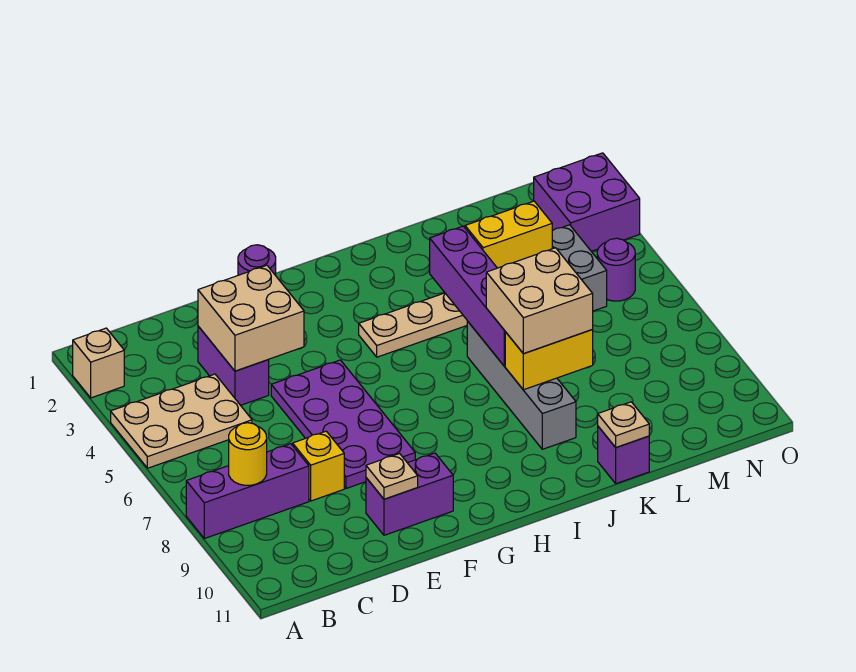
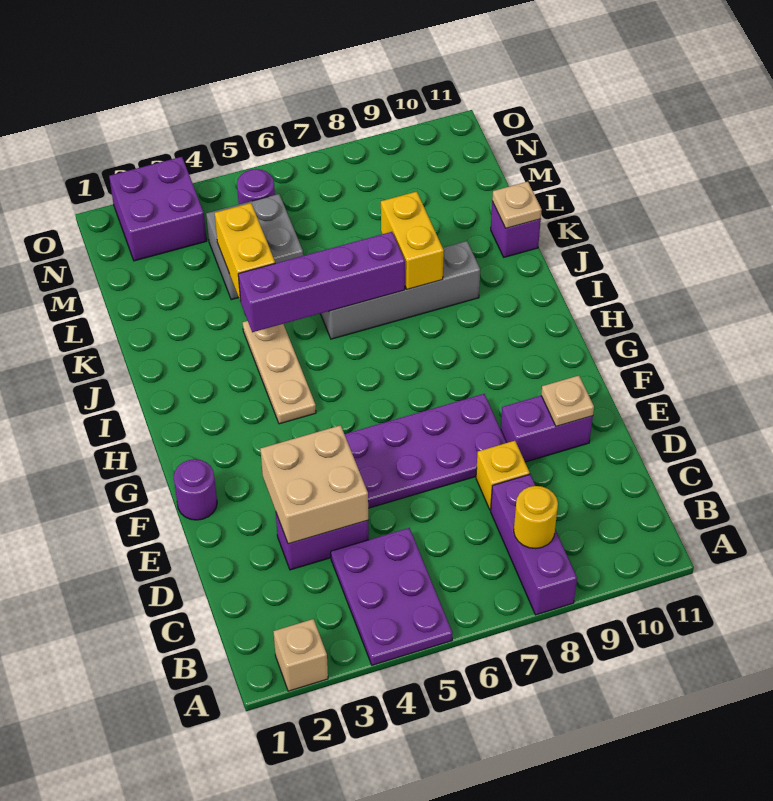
tan plate A4:C5 level 1 -> purple plate A4:C5 level 1
purple brick E10:F10 level 1 -> purple brick E9:E10 level 1
tan brick J7:K8 level 3 -> none

